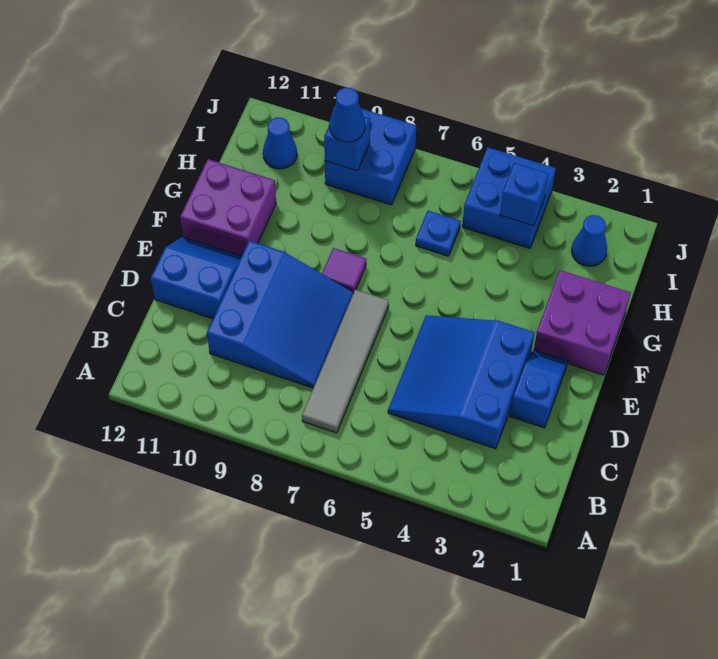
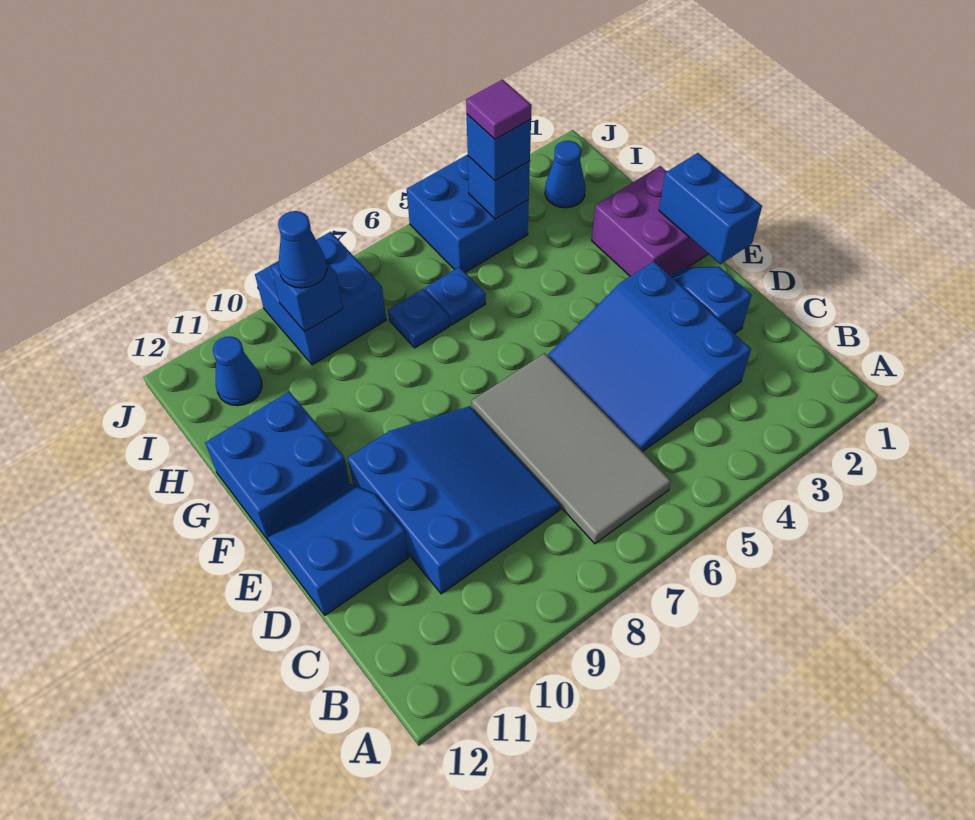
grey tile B7:E7 level 1 -> grey tile B6:E7 level 1
none -> blue brick E1:F1 level 2
purple tile F8 level 1 -> purple tile I4 level 4
purple brick F11:G12 level 1 -> blue brick F11:G12 level 1
none -> blue plate H7 level 1
none -> blue brick I4 level 3

